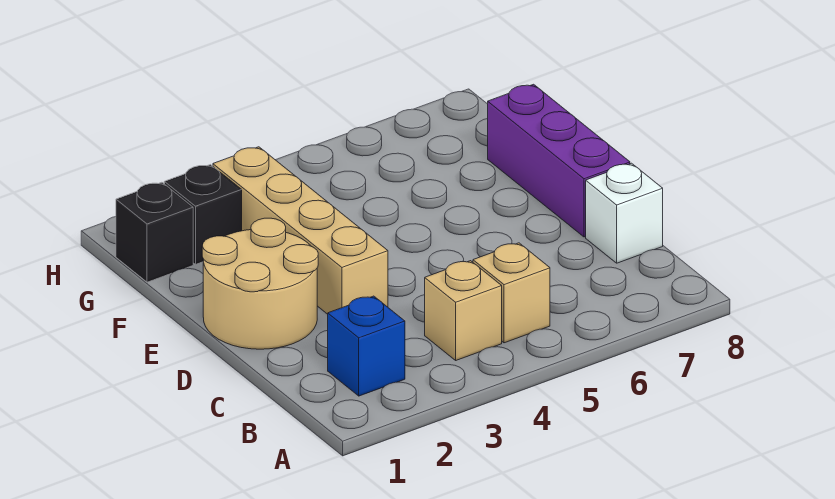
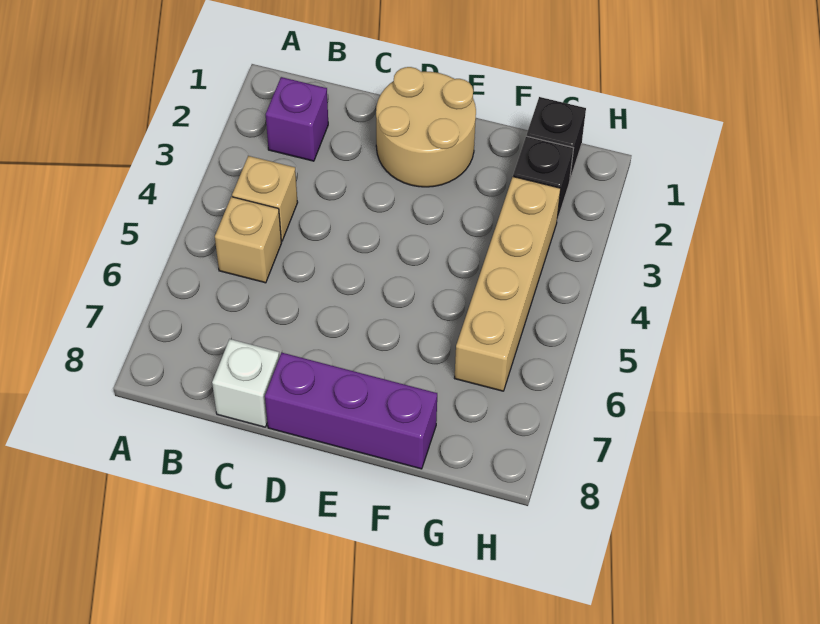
blue brick B2 level 1 -> purple brick B2 level 1
tan brick D3:G3 level 1 -> tan brick G3:G6 level 1

